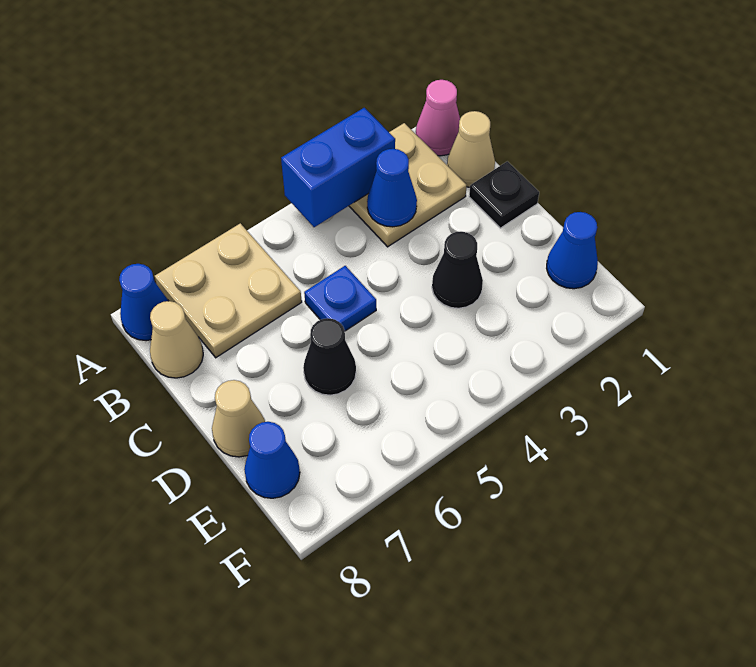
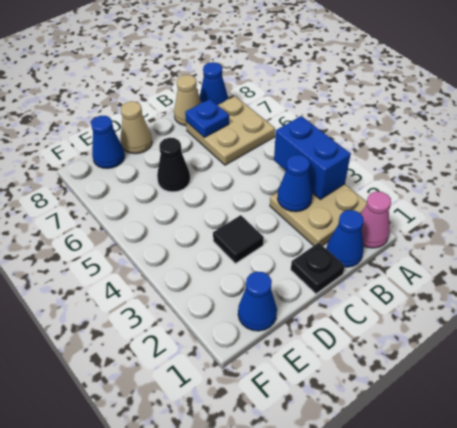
tan cone B1 level 1 -> blue cone B1 level 1
blue plate C5 level 1 -> blue plate B7 level 2
black cone D3 level 1 -> black tile D3 level 1

